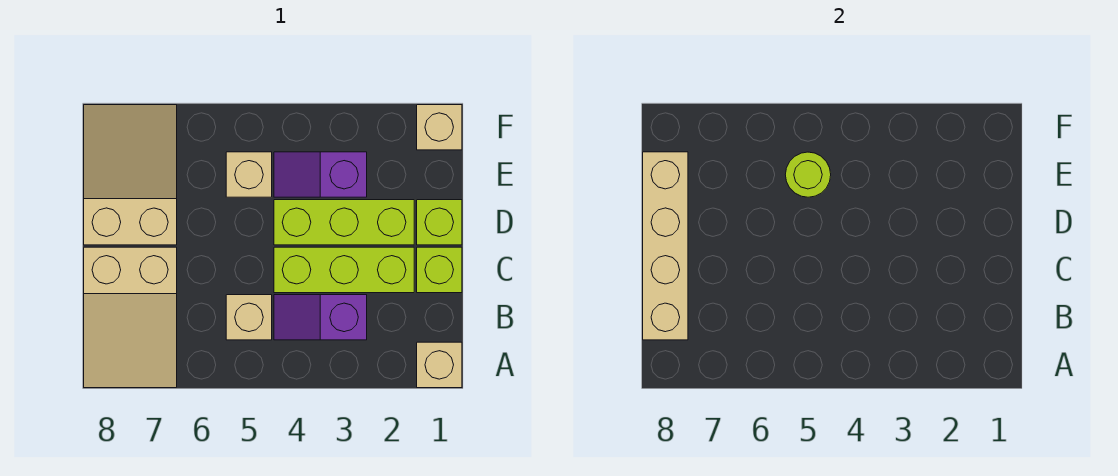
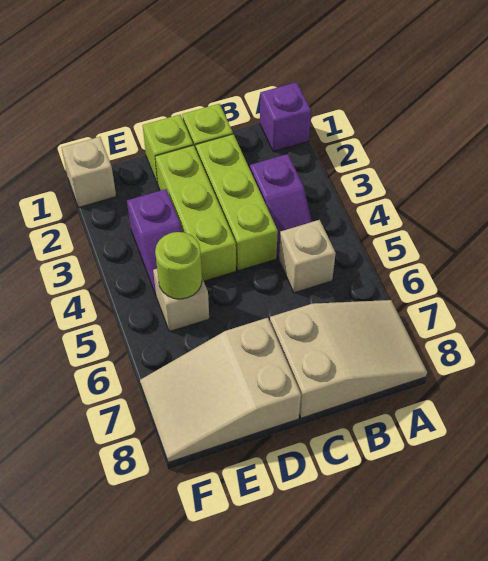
tan brick A1 level 1 -> purple brick A1 level 1
tan brick B8:E8 level 2 -> none

